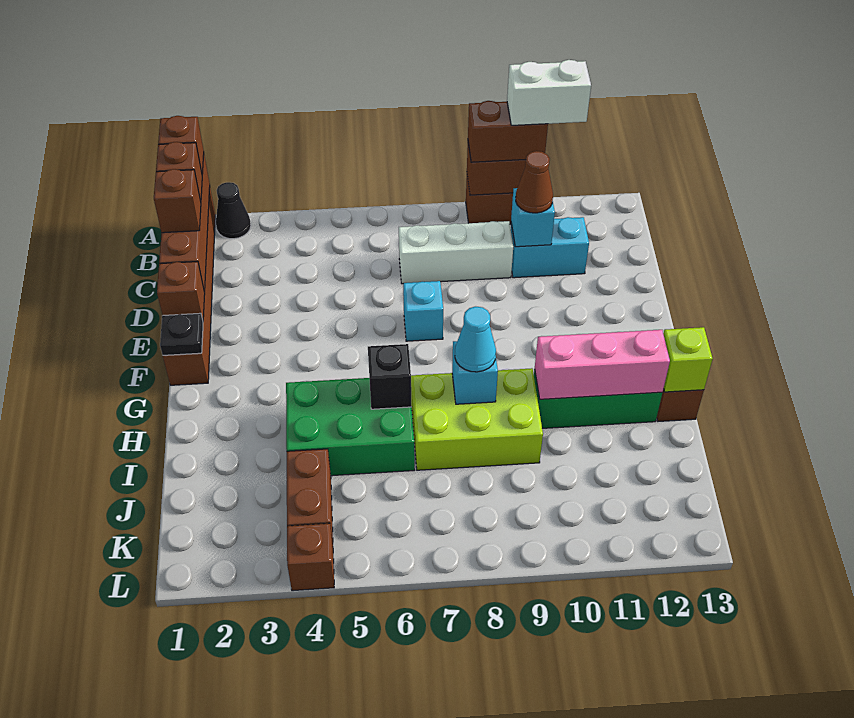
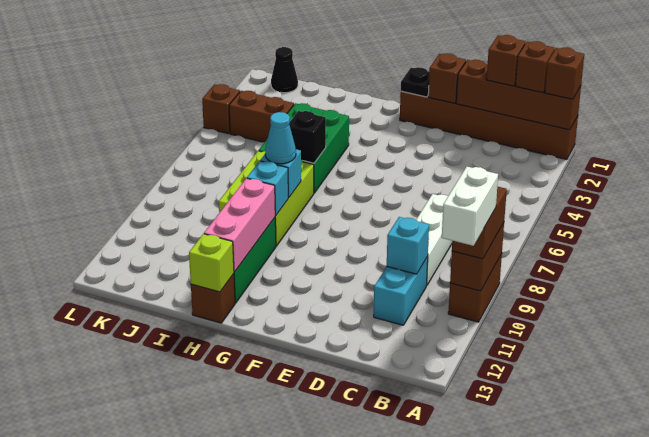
black cone A2 level 1 -> black cone K1 level 1
brown cone C10 level 3 -> none
cyan brick E7 level 1 -> cyan brick H9 level 2

